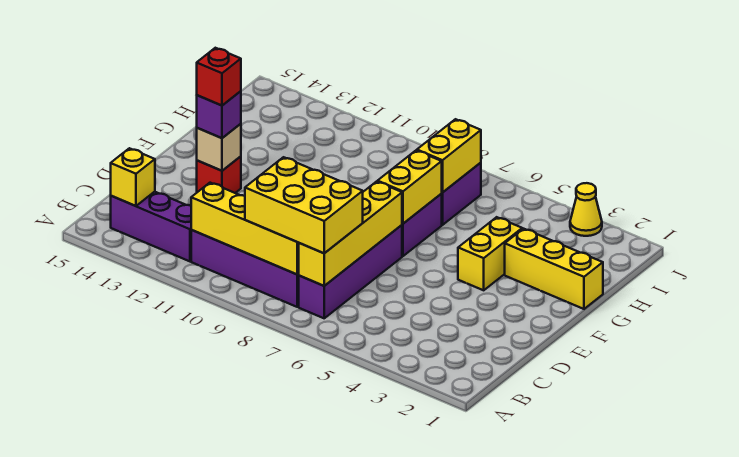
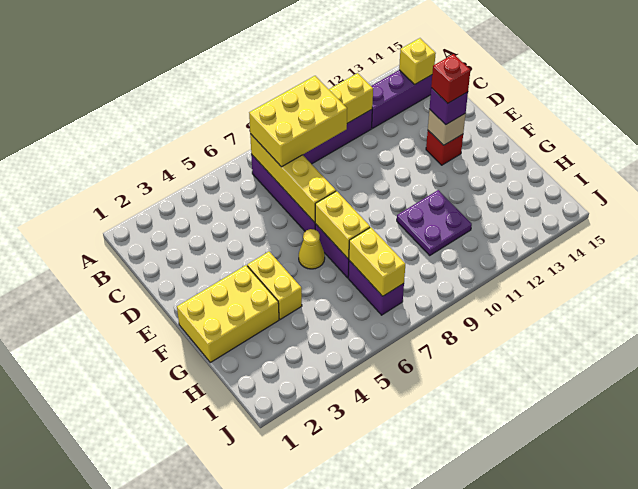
yellow brick G1:G3 level 1 -> yellow brick F1:G3 level 1
none -> purple plate G10:H11 level 1
yellow cone J3 level 1 -> yellow cone F6 level 1

